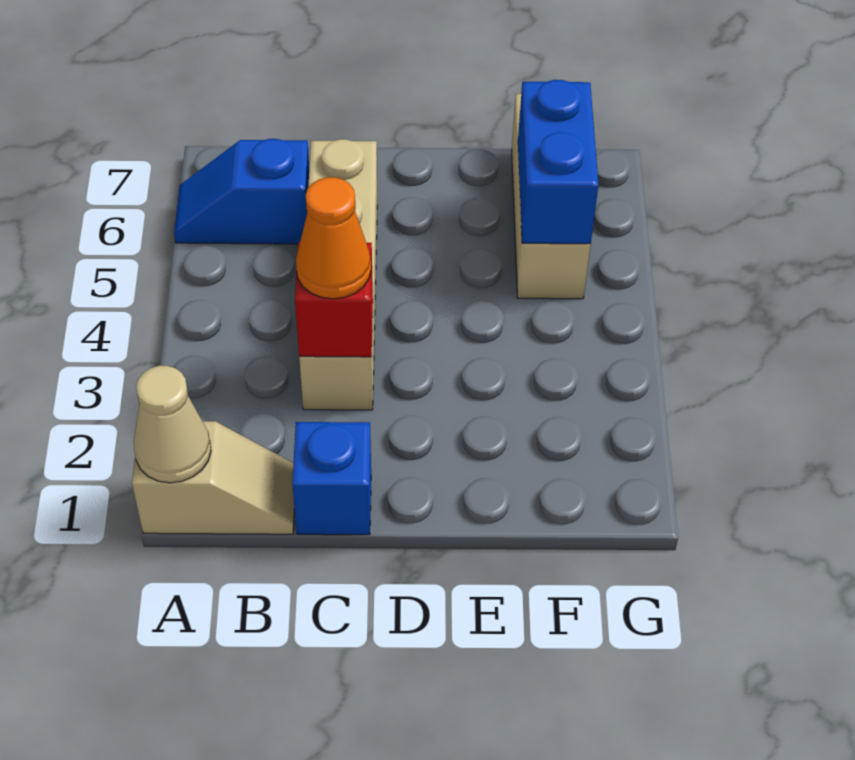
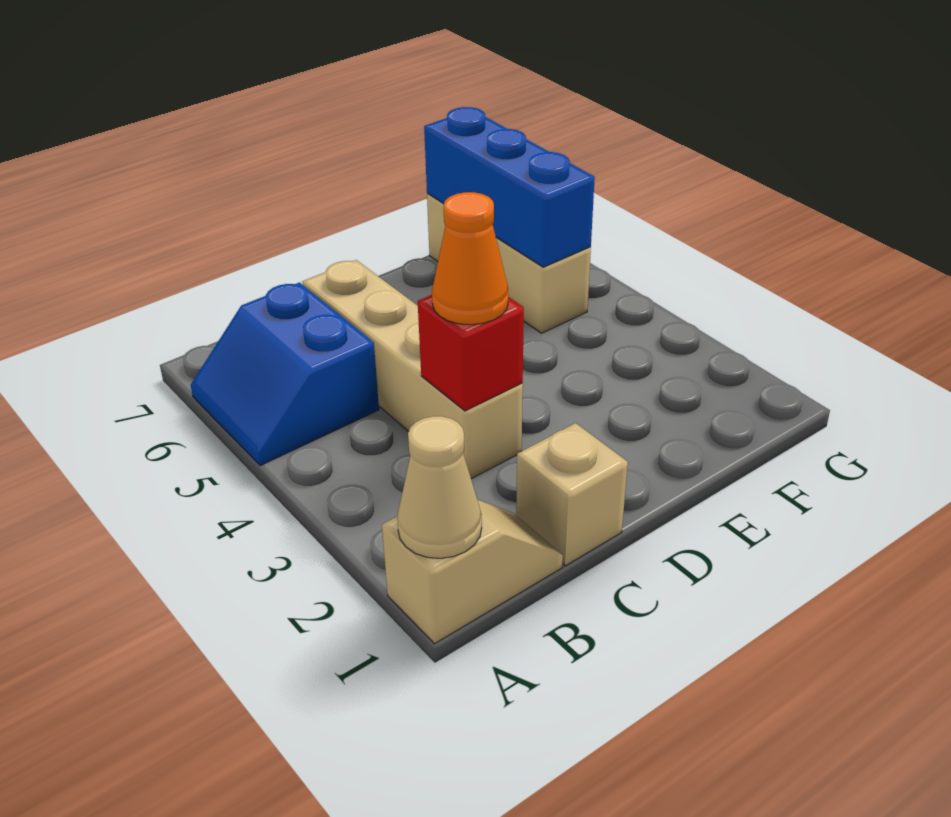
blue slope A6:B6 level 1 top B -> blue slope A5:B6 level 1 top B
blue brick C1 level 1 -> tan brick C1 level 1
blue brick F5:F6 level 2 -> blue brick F5:F7 level 2

